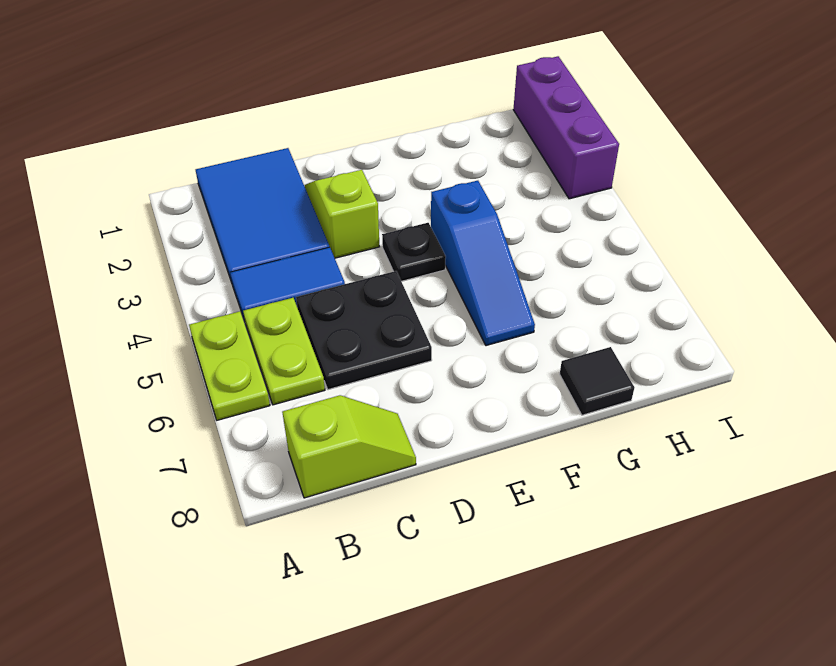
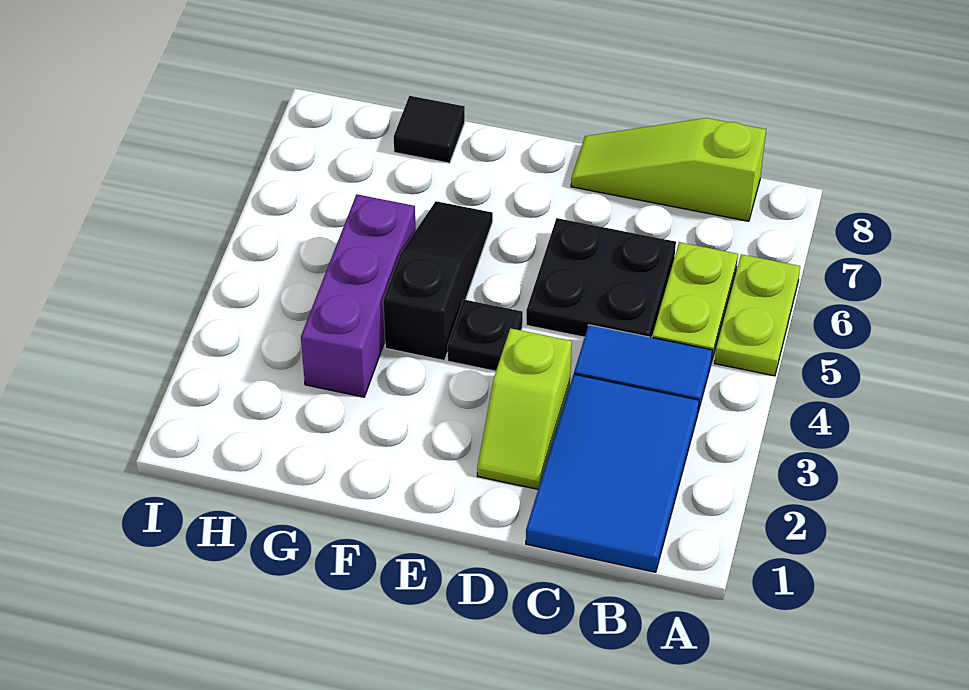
lime slope B8:C8 level 1 top B -> lime slope B8:D8 level 1 top B
blue slope F4:F6 level 1 top 4 -> black slope F4:F6 level 1 top 4
purple brick I1:I3 level 1 -> purple brick G3:G5 level 1

